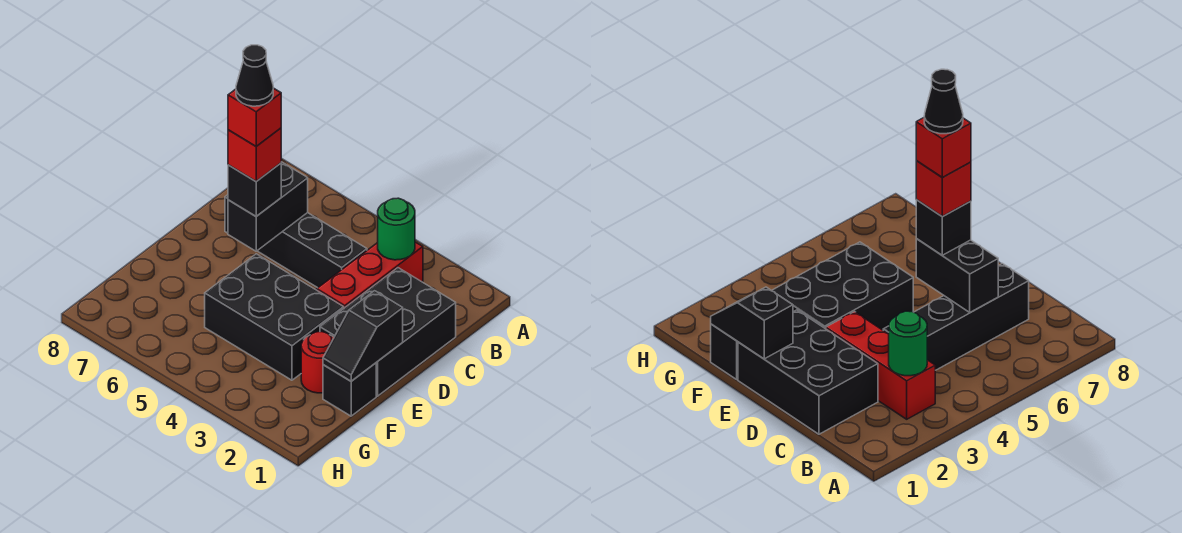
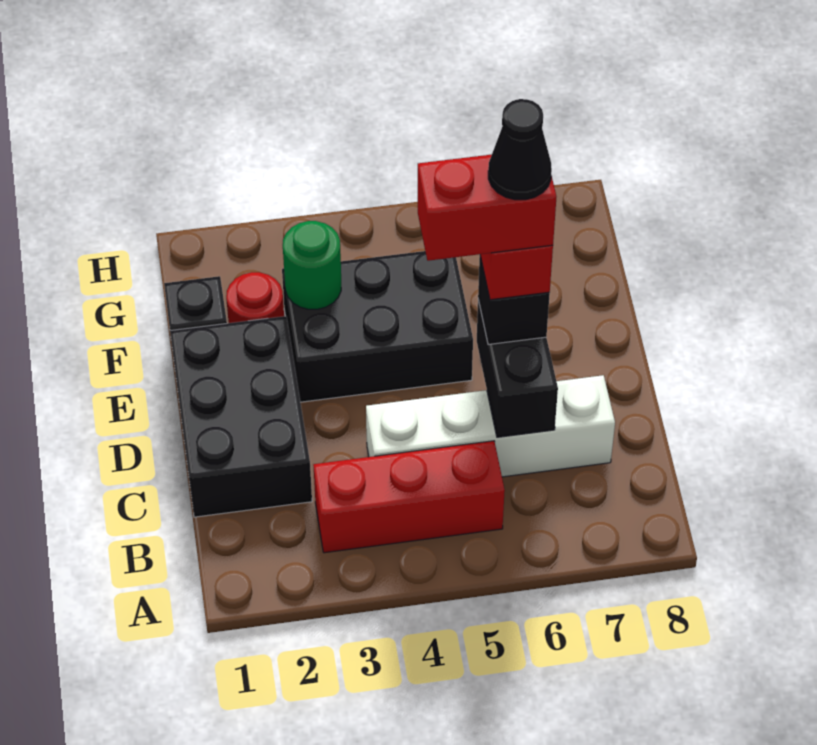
red brick B3:D3 level 1 -> red brick B3:B5 level 1
green round brick B3 level 2 -> green round brick F3 level 2
black brick C4:C7 level 1 -> white brick C4:C7 level 1
red brick D6 level 5 -> red brick D5:D6 level 5
black slope E1:F1 level 2 top E -> none

